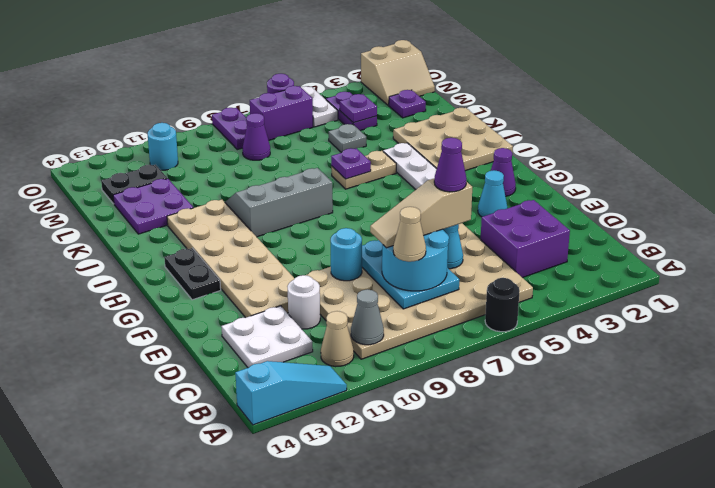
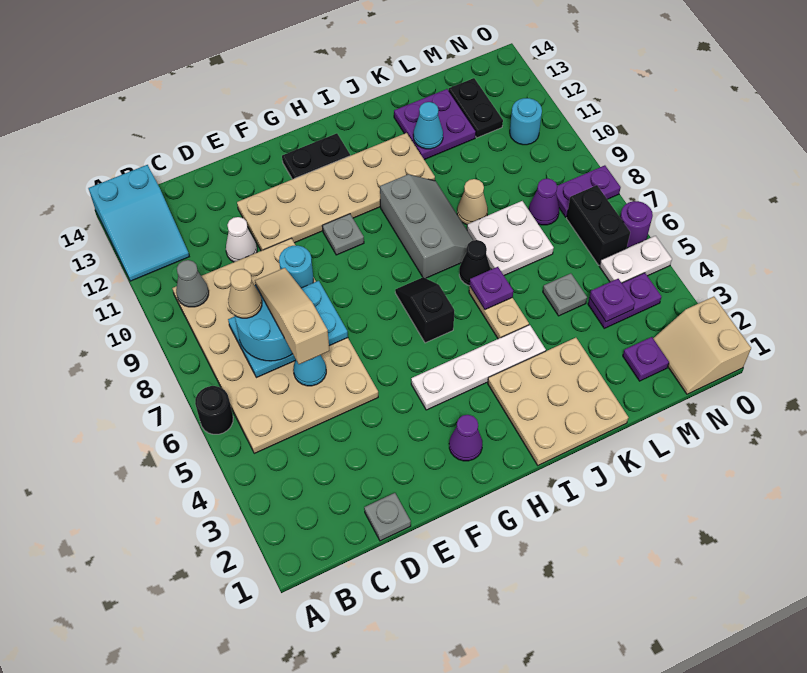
cyan slope A12:A14 level 1 top 14 -> cyan slope A12:B14 level 1 top 14
tan cone B11 level 1 -> tan cone K9 level 1
purple brick C3:D4 level 1 -> none
white plate C12:D13 level 1 -> white plate K7:L8 level 1
none -> grey plate D1 level 1
purple cone D6 level 5 -> none
white round brick D11 level 1 -> white cone D11 level 1
cyan cone F3 level 1 -> cyan cone K12 level 2
none -> grey plate G10 level 1
none -> black slope H6:H7 level 1 top 6
none -> black cone J7 level 1
purple brick N6:N7 level 1 -> black brick N6:N7 level 1

